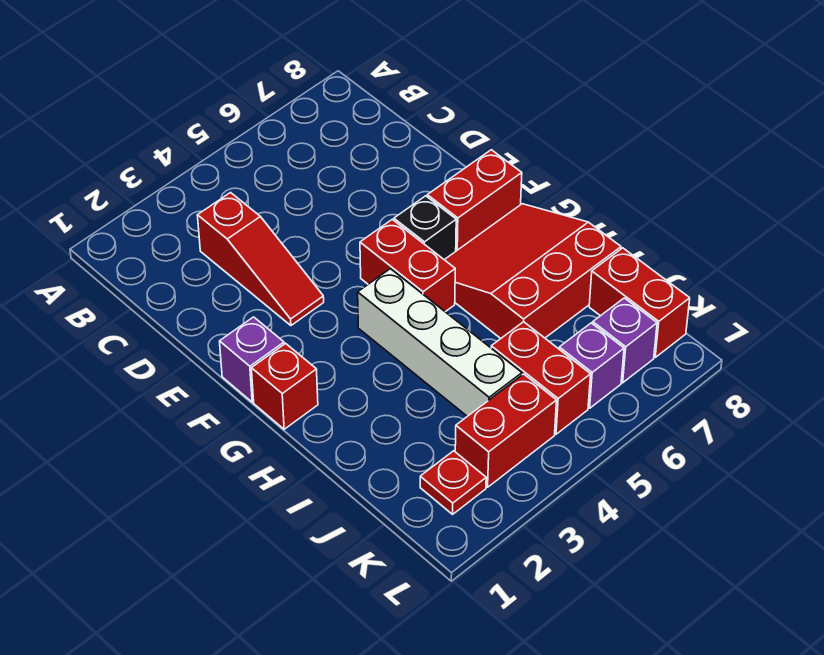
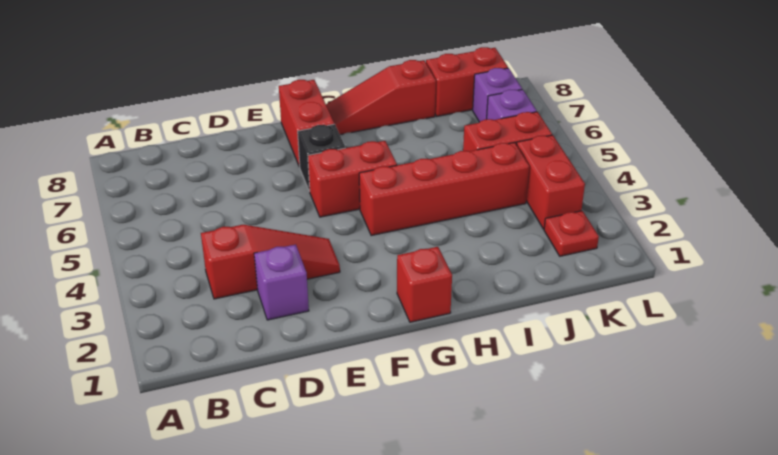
purple brick F1 level 1 -> purple brick D2 level 1
white brick G4:J4 level 1 -> red brick G4:J4 level 1
red slope G6:I8 level 1 top I -> red slope G8:I8 level 1 top I

